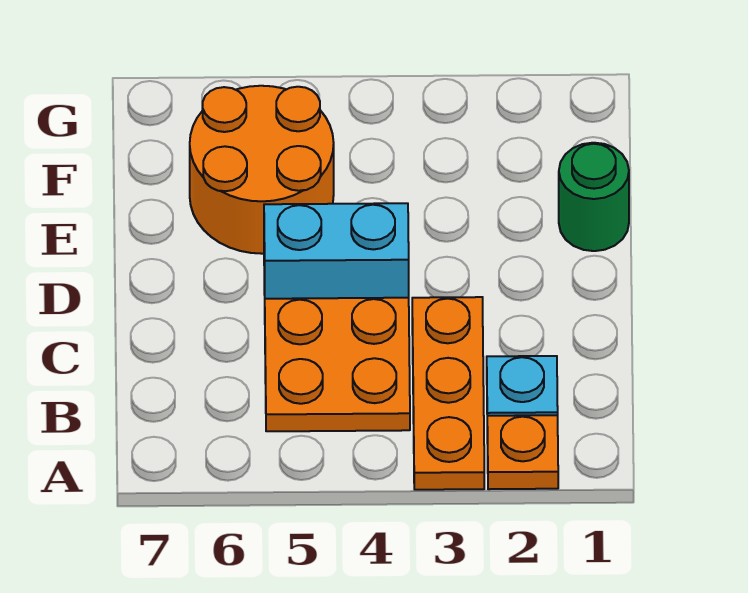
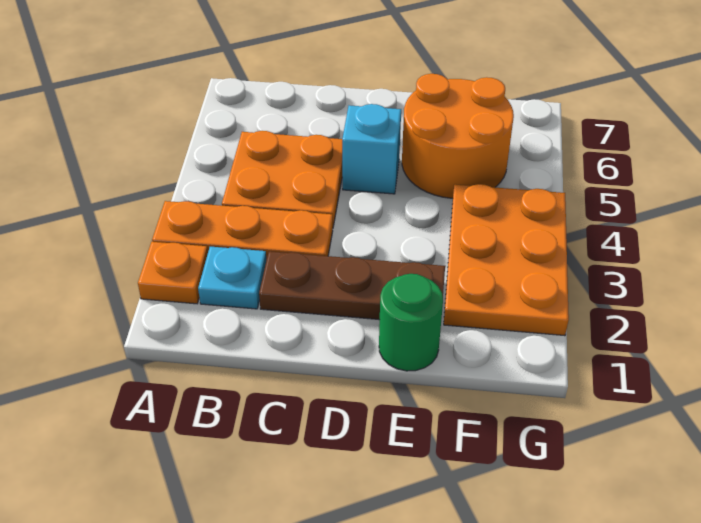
none -> brown plate C2:E2 level 1
cyan brick D4:D5 level 1 -> cyan brick D5 level 1
none -> orange plate F2:G4 level 1

